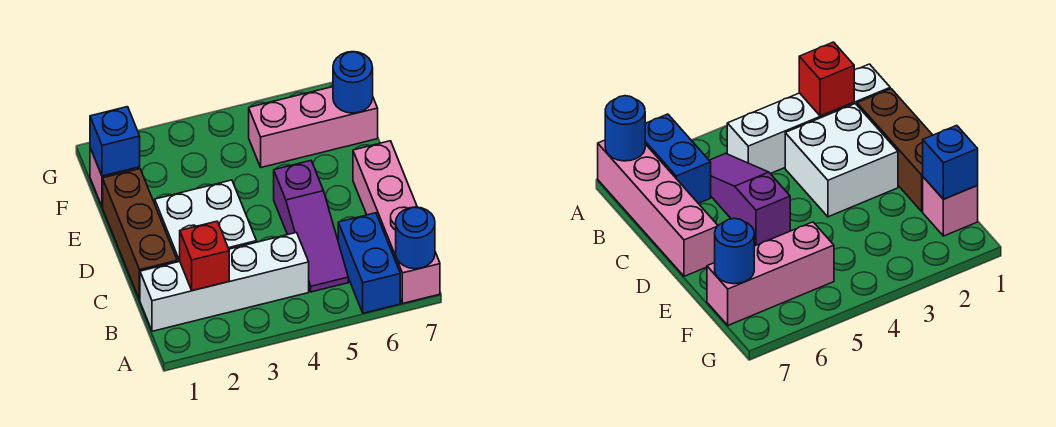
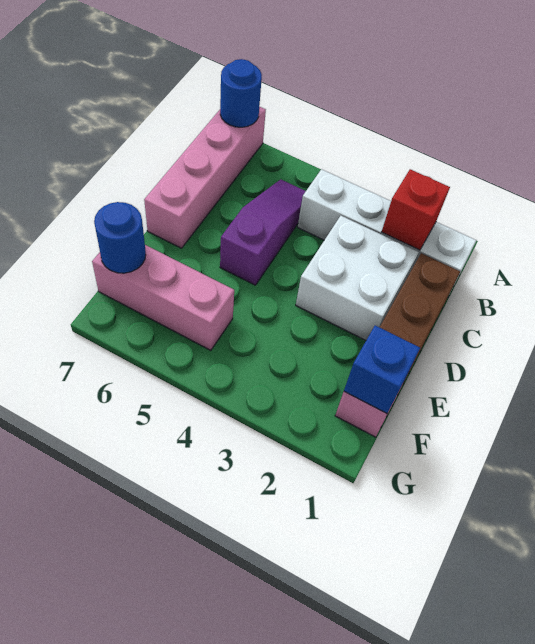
blue brick A6:B6 level 1 -> none

